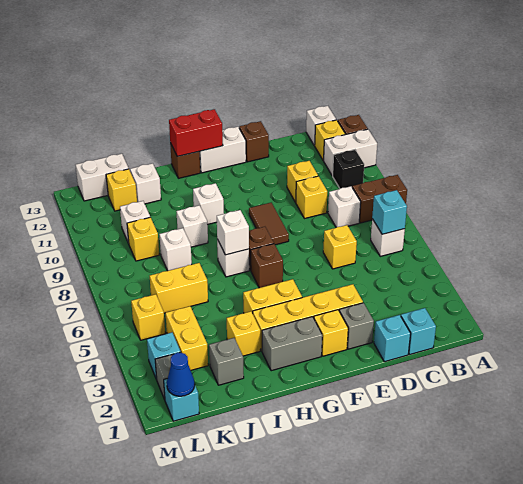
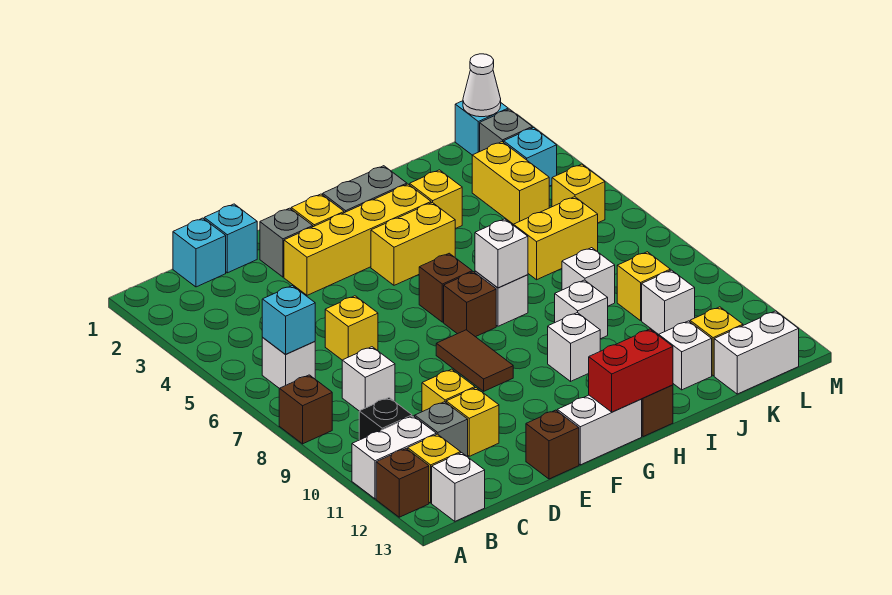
brown brick A8:B8 level 1 -> brown brick A8 level 1
yellow brick D9 level 1 -> yellow brick D11 level 1
grey brick J2 level 1 -> grey brick C11 level 1
blue cone L1 level 2 -> white cone L1 level 2

